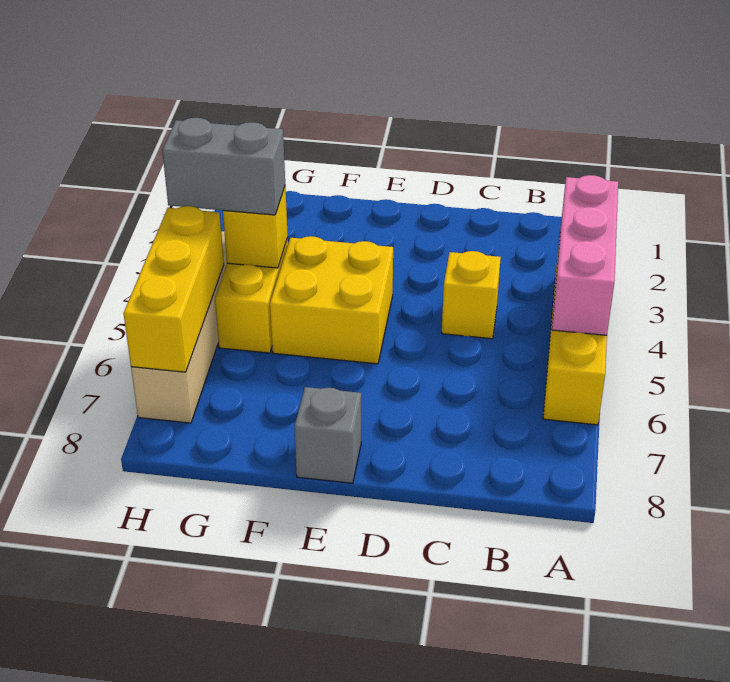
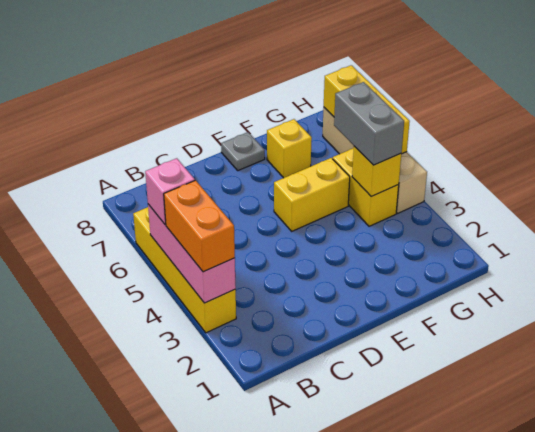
none -> orange brick A3:A4 level 3
none -> pink brick A5 level 3
yellow brick C4 level 1 -> yellow brick F7 level 1
yellow brick E4:F5 level 1 -> yellow brick E5:F5 level 1
grey brick E8 level 1 -> grey plate E8 level 1
grey brick G4:H4 level 3 -> grey brick G4:G5 level 3

